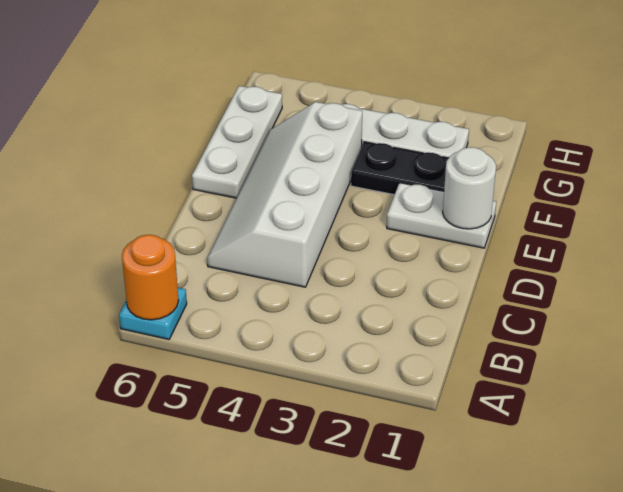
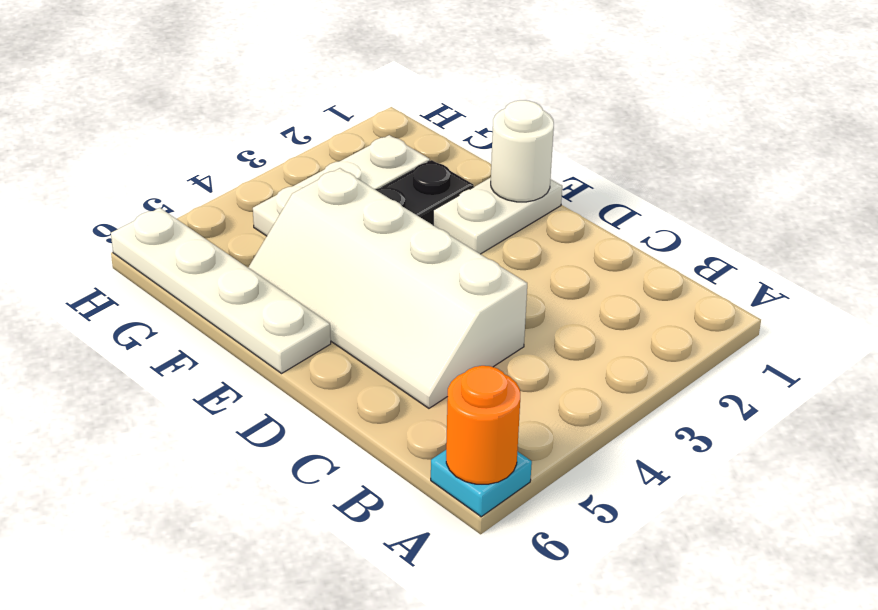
white plate E6:G6 level 1 -> white plate E6:H6 level 1

